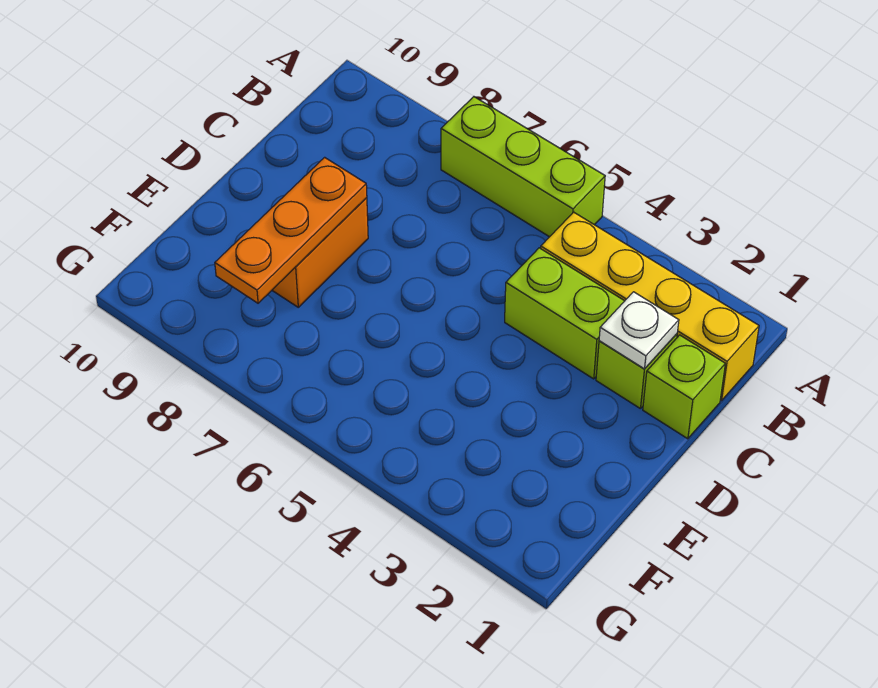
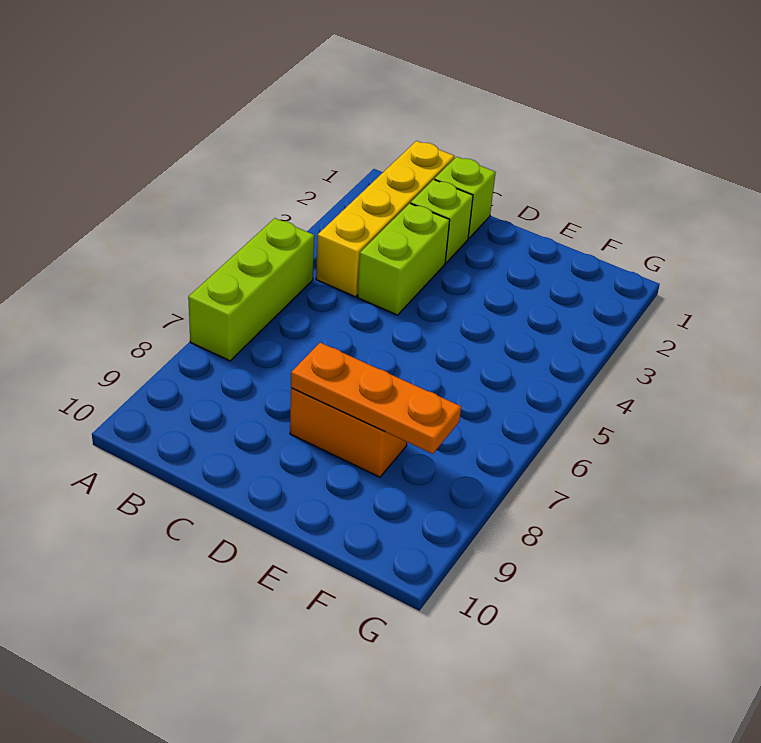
white plate C2 level 2 -> none

